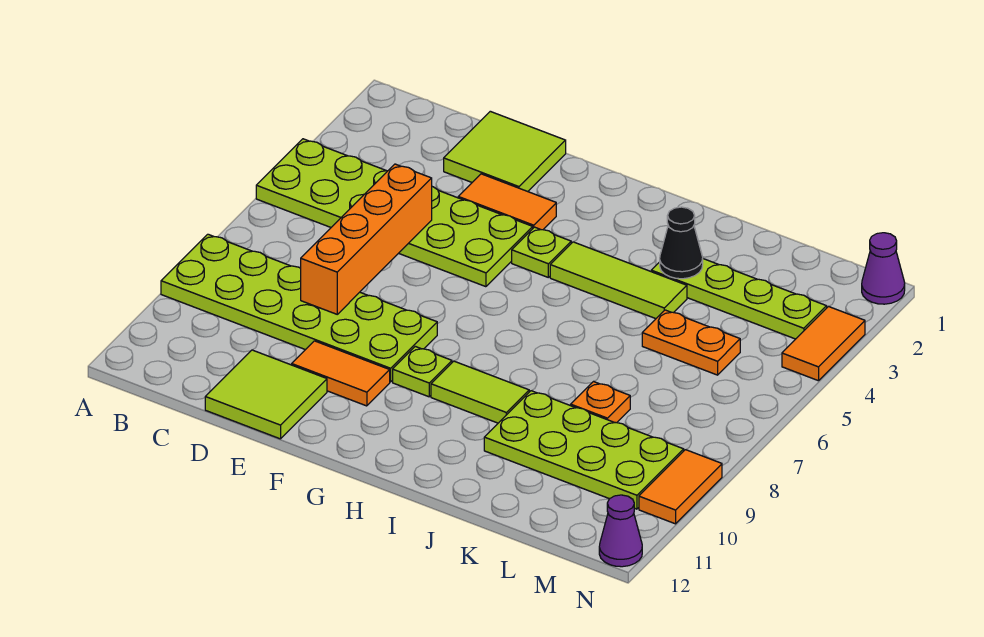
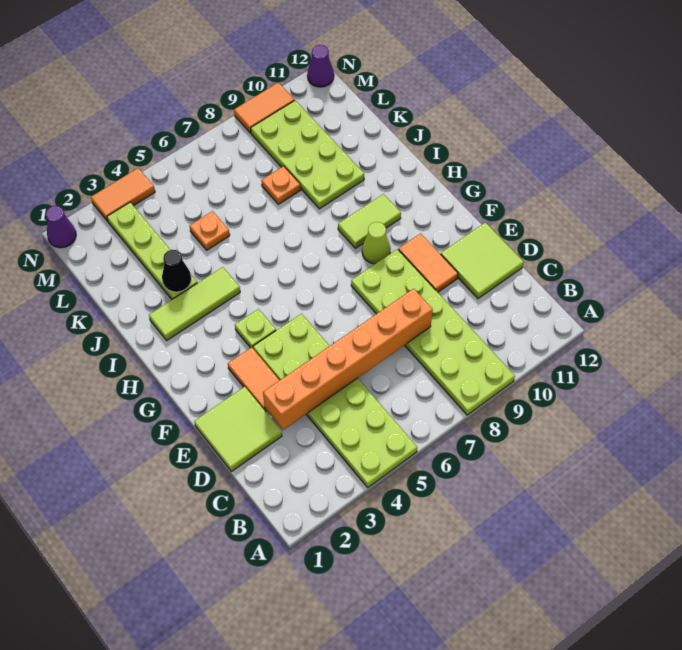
orange brick D5:D8 level 2 -> orange brick D3:D8 level 2
lime plate G9 level 1 -> lime cone G9 level 1
lime tile H4:J4 level 1 -> lime tile I2:I4 level 1
lime tile H9:I9 level 1 -> lime tile H9:H10 level 1
orange plate K5:L5 level 1 -> orange plate K5 level 1

